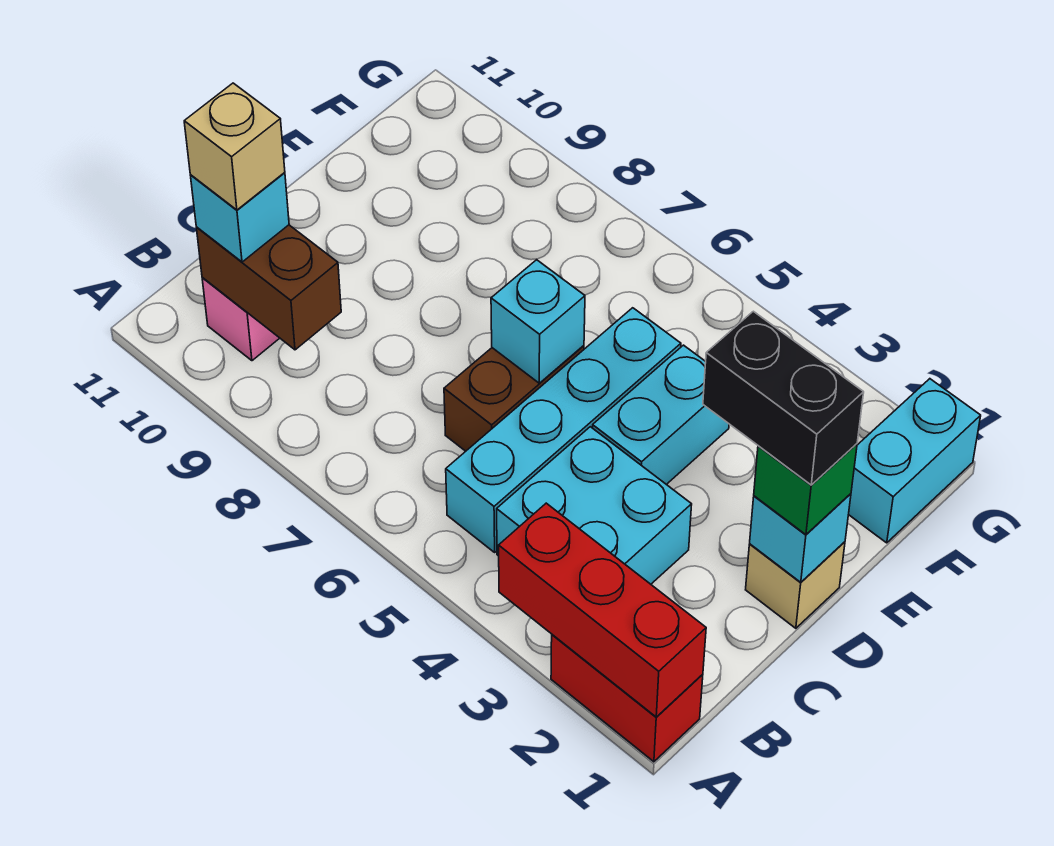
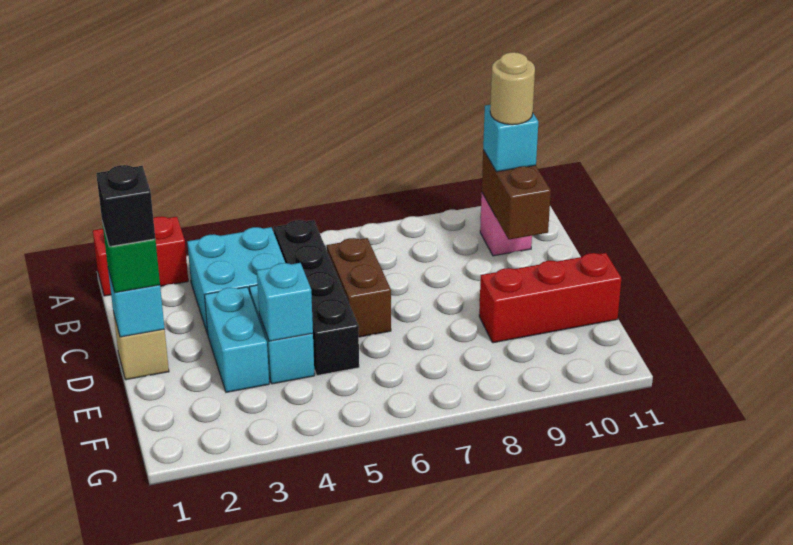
red brick A1:A3 level 2 -> red brick E9:E11 level 1
cyan brick B5:E5 level 1 -> black brick B5:E5 level 1
brown brick B9:B10 level 2 -> brown brick B10:C10 level 2
tan brick B10 level 4 -> tan round brick B10 level 4
black brick D1:D2 level 4 -> black brick D1 level 4
cyan brick D6 level 2 -> cyan brick E4 level 2
cyan brick F1:G1 level 1 -> cyan brick D3:E3 level 1

